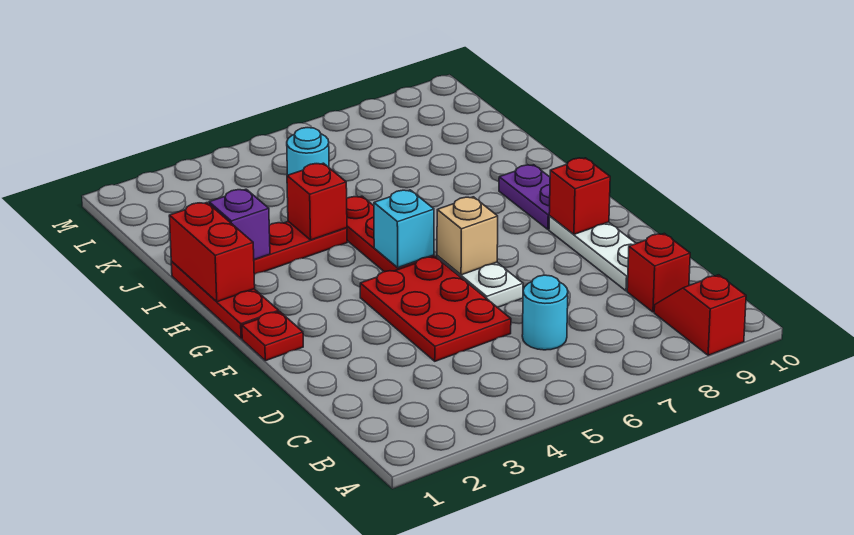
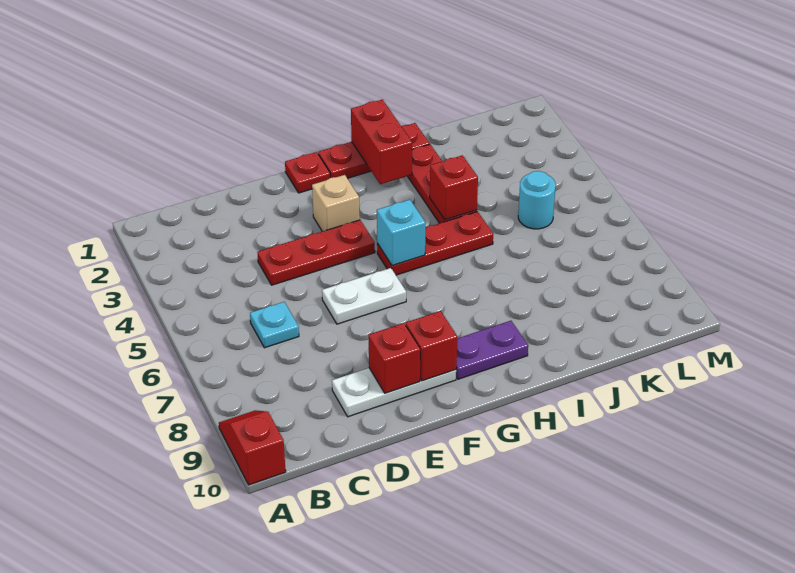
red slope A9:B9 level 1 top A -> red slope A9:A10 level 1 top 10
cyan round brick C6 level 1 -> cyan plate C6 level 1
red brick C9 level 1 -> red brick E9 level 2
red plate D4:F5 level 1 -> red plate D4:F4 level 1
tan brick F6 level 2 -> tan brick F3 level 1
red brick H1:I1 level 2 -> red brick H1:H2 level 2
purple brick I2 level 2 -> none

